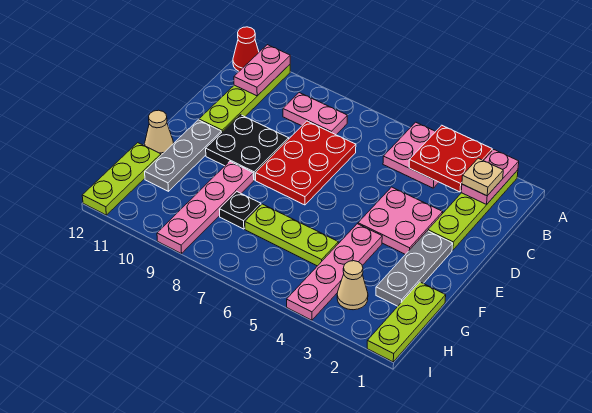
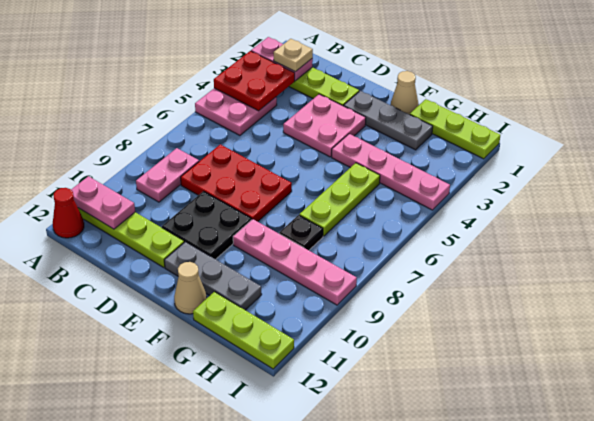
tan cone H3 level 1 -> tan cone F1 level 1

